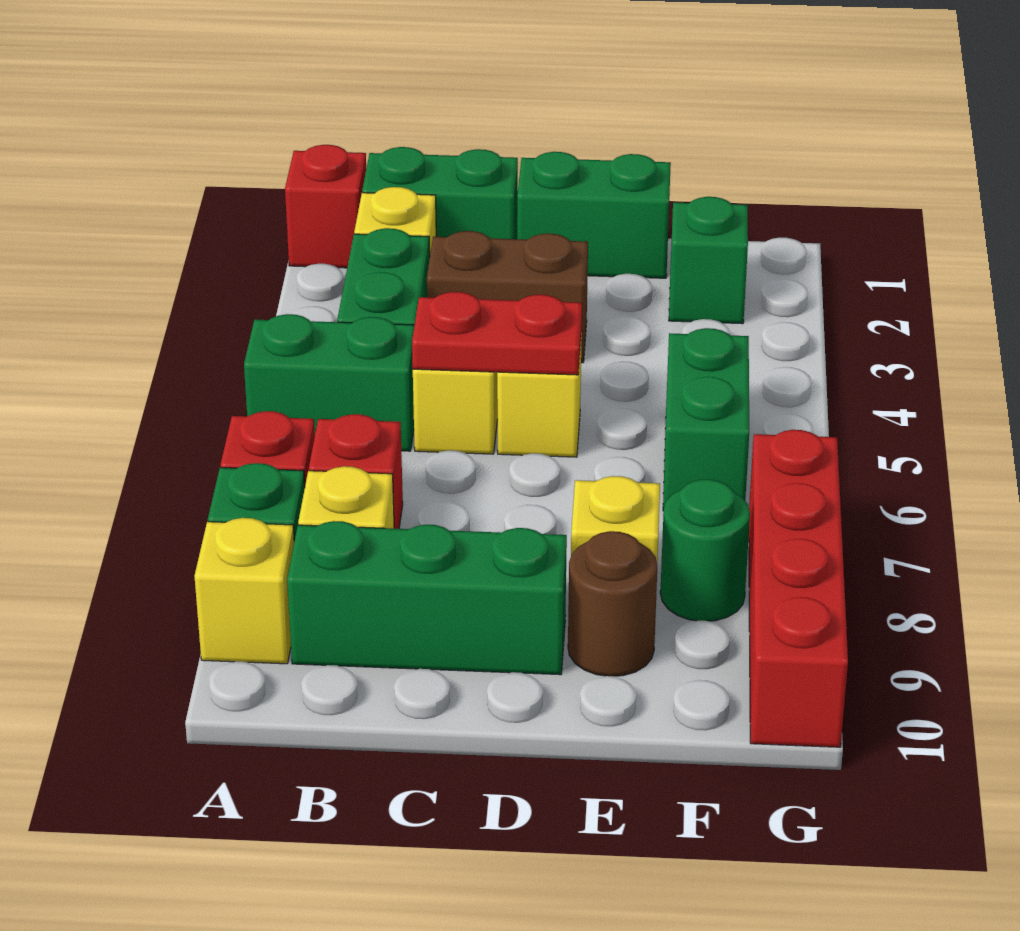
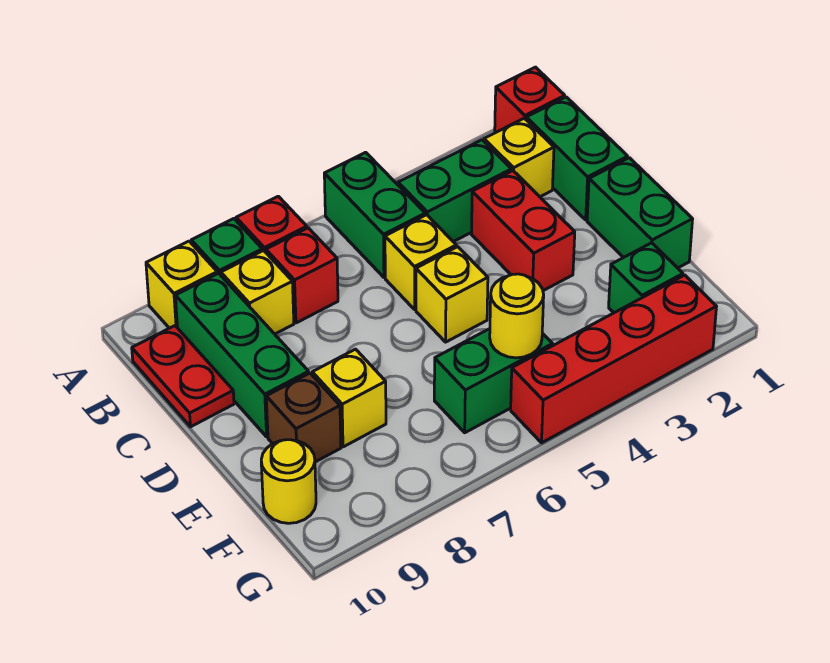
brown brick C3:D3 level 1 -> red brick C3:D3 level 1
red plate C5:D5 level 2 -> red plate B10:C10 level 1
brown round brick E9 level 1 -> brown brick E9 level 1
none -> yellow round brick F5 level 2
green round brick F8 level 1 -> none
none -> yellow round brick F10 level 1
red brick G7:G10 level 1 -> red brick G2:G5 level 1

